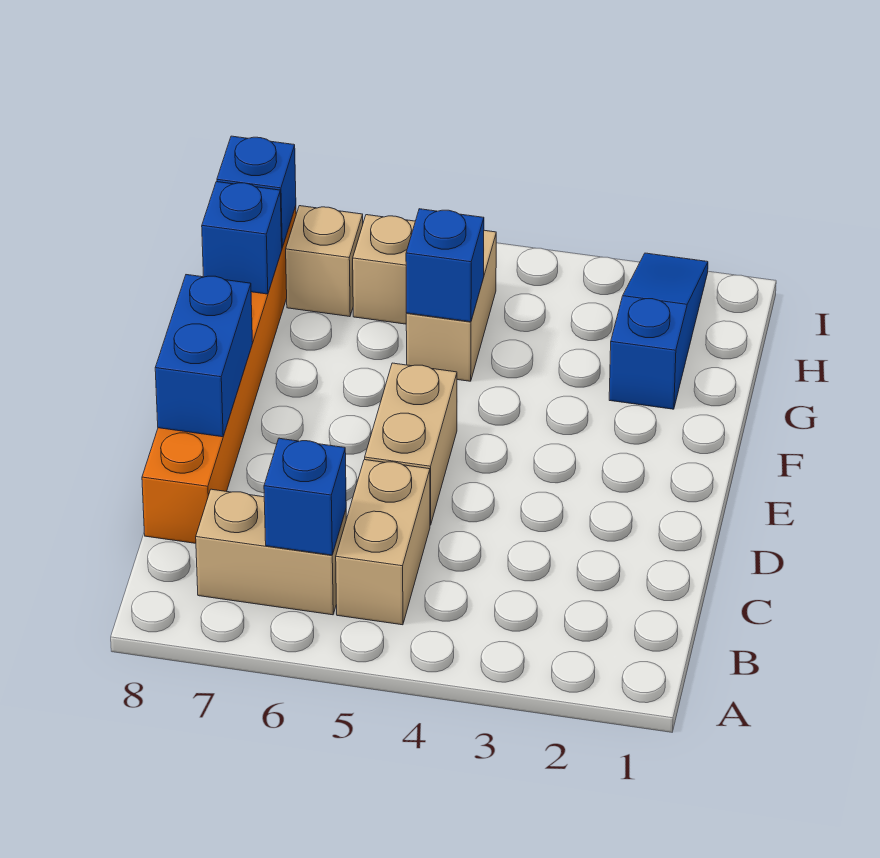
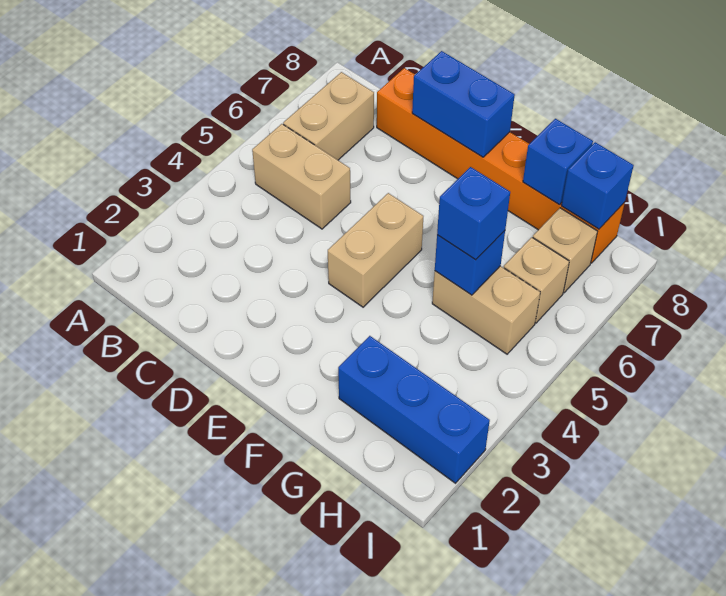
blue brick B6 level 2 -> blue brick G5 level 3
tan brick D5:E5 level 1 -> tan brick E4:E5 level 1
blue slope G2:I2 level 1 top G -> blue brick G2:I2 level 1

